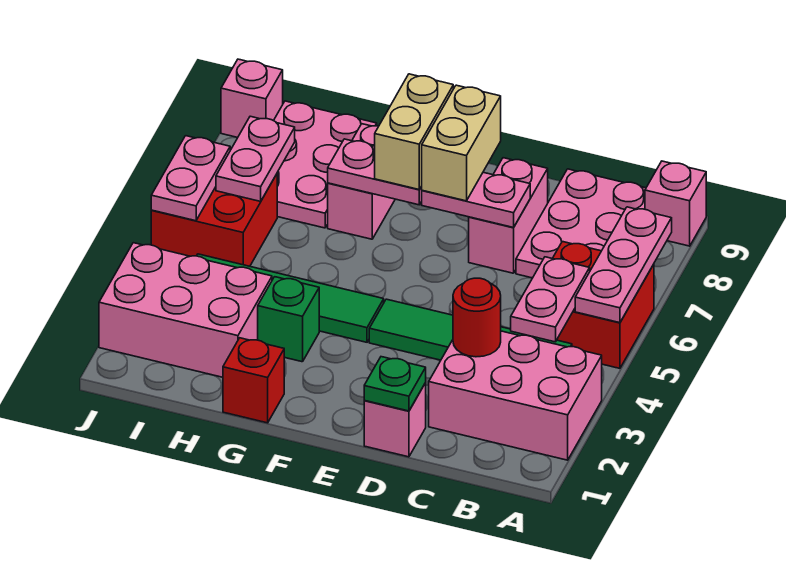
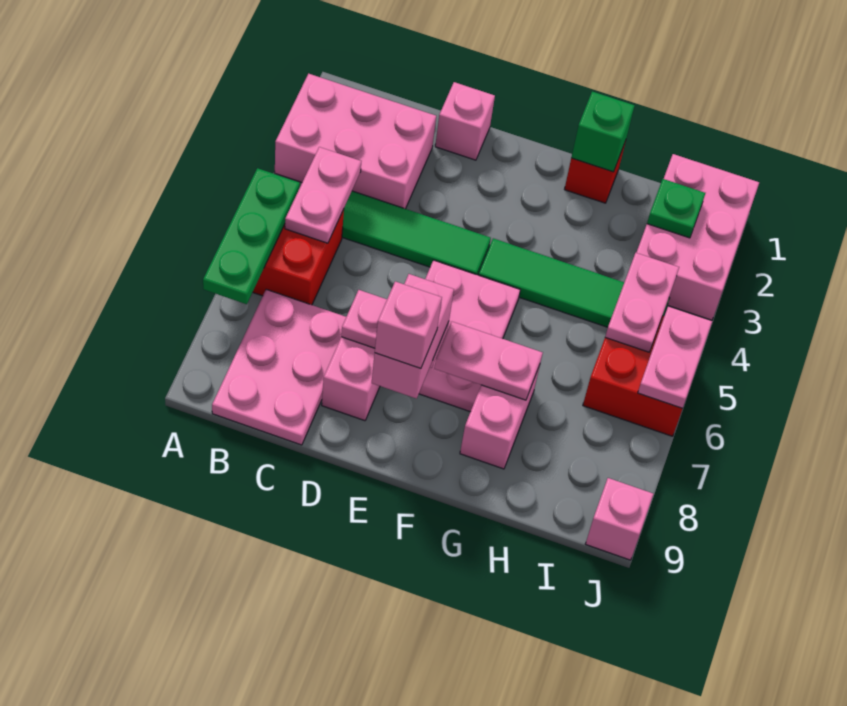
pink plate A5:A7 level 2 -> green plate A5:A7 level 2
pink brick A9 level 1 -> pink brick E8 level 4
red round brick C3 level 2 -> none
green plate D1 level 2 -> green plate I2 level 2
tan brick E7:E8 level 3 -> pink brick E7:E8 level 3
tan brick F7:F8 level 3 -> none
green brick G3 level 1 -> green brick G1 level 2
pink brick H2:J3 level 1 -> pink brick I1:J3 level 1
pink plate H7:I9 level 1 -> pink plate E5:F7 level 1
pink plate I6:I7 level 2 -> pink plate I4:I5 level 2

